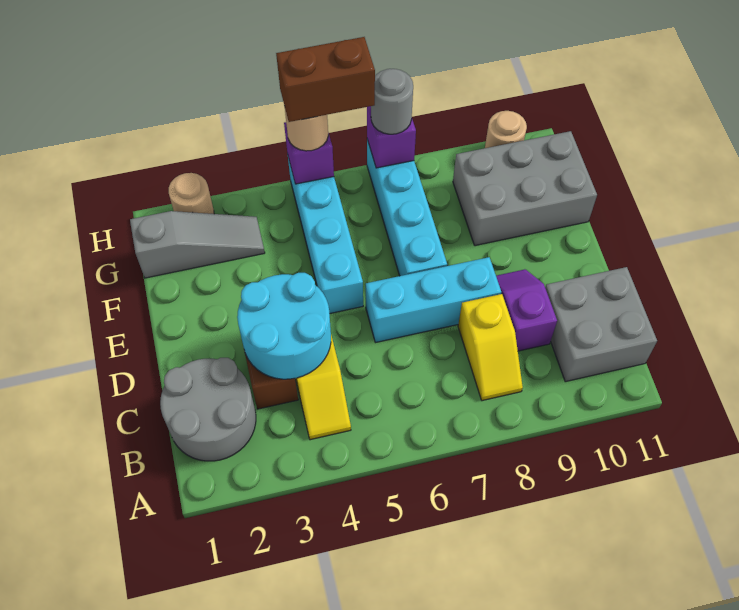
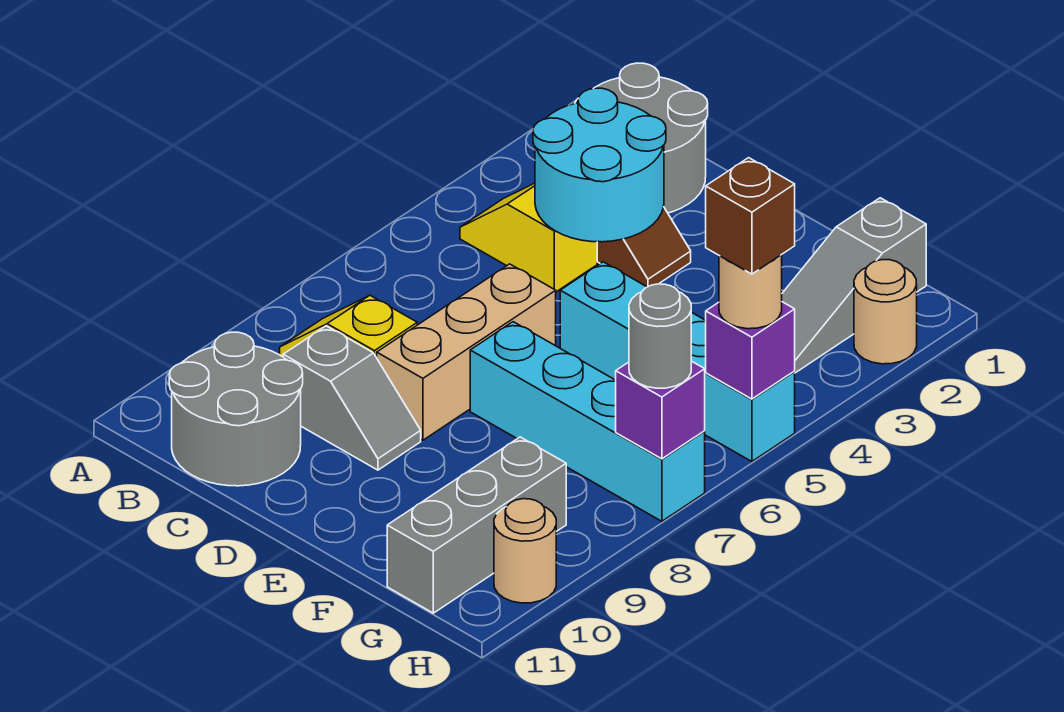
grey brick B10:C11 level 1 -> grey round brick B10:C11 level 1
purple slope C9:D9 level 1 top C -> grey slope C9:D9 level 1 top C
cyan brick D6:D8 level 1 -> tan brick D6:D8 level 1
grey brick F9:G11 level 1 -> grey brick G9:G11 level 1
brown brick H5:H6 level 4 -> brown brick H5 level 4

